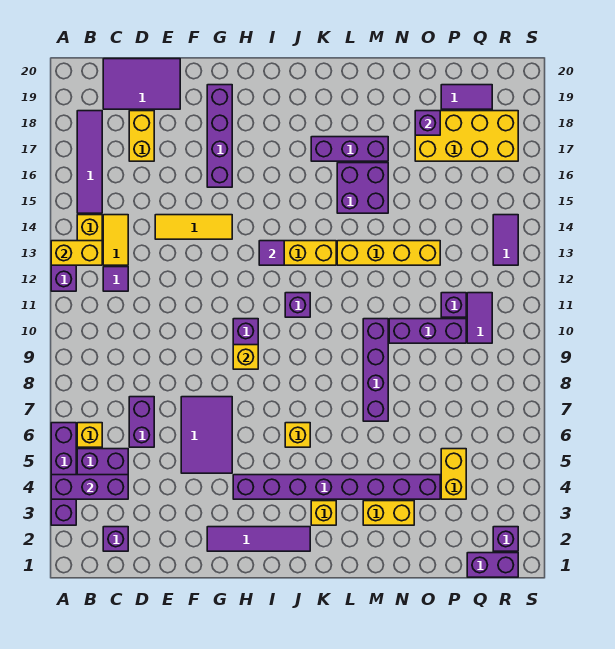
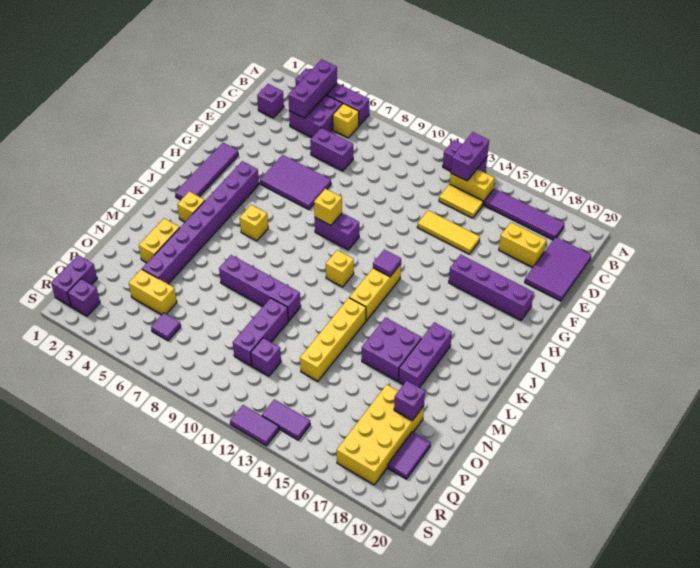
yellow brick A13:B13 level 2 -> purple brick A13:B13 level 2
purple tile C12 level 1 -> purple tile Q6 level 1
yellow tile E14:G14 level 1 -> yellow tile E13:E15 level 1
purple brick J11 level 1 -> yellow brick J11 level 1
purple tile Q10:Q11 level 1 -> purple tile S12:S13 level 1

